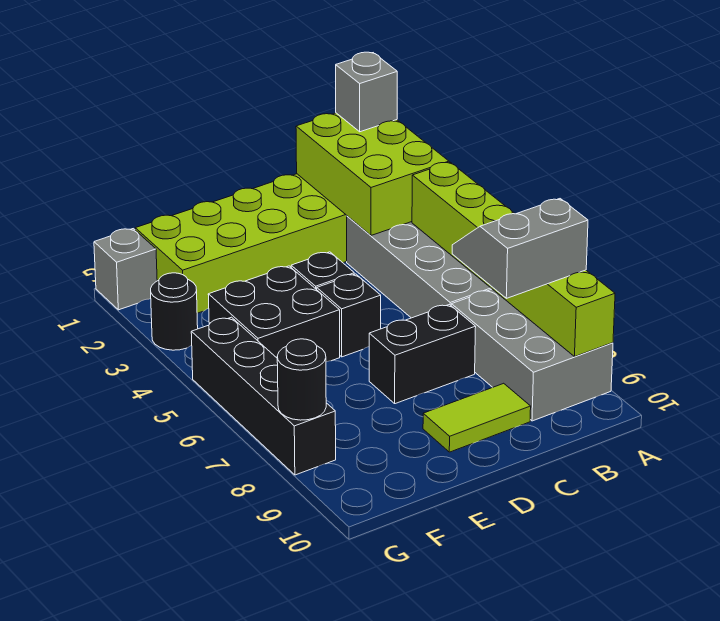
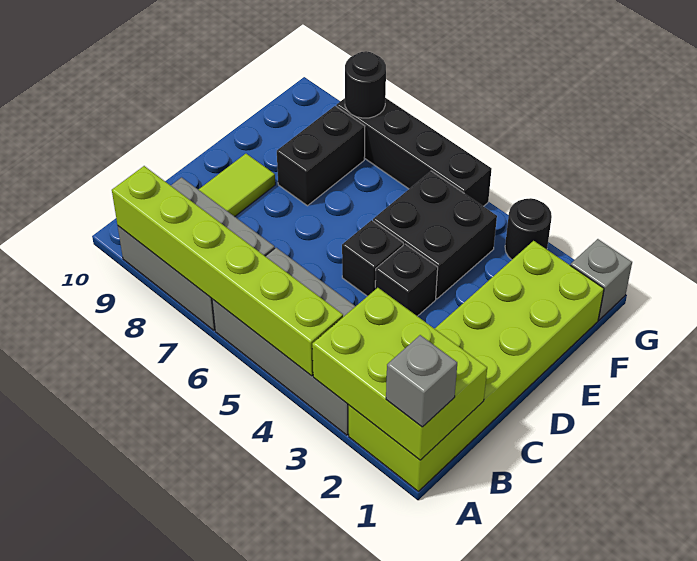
grey slope A7:B8 level 3 top 8 -> none
black brick C7:D7 level 1 -> black brick E8:F8 level 1

